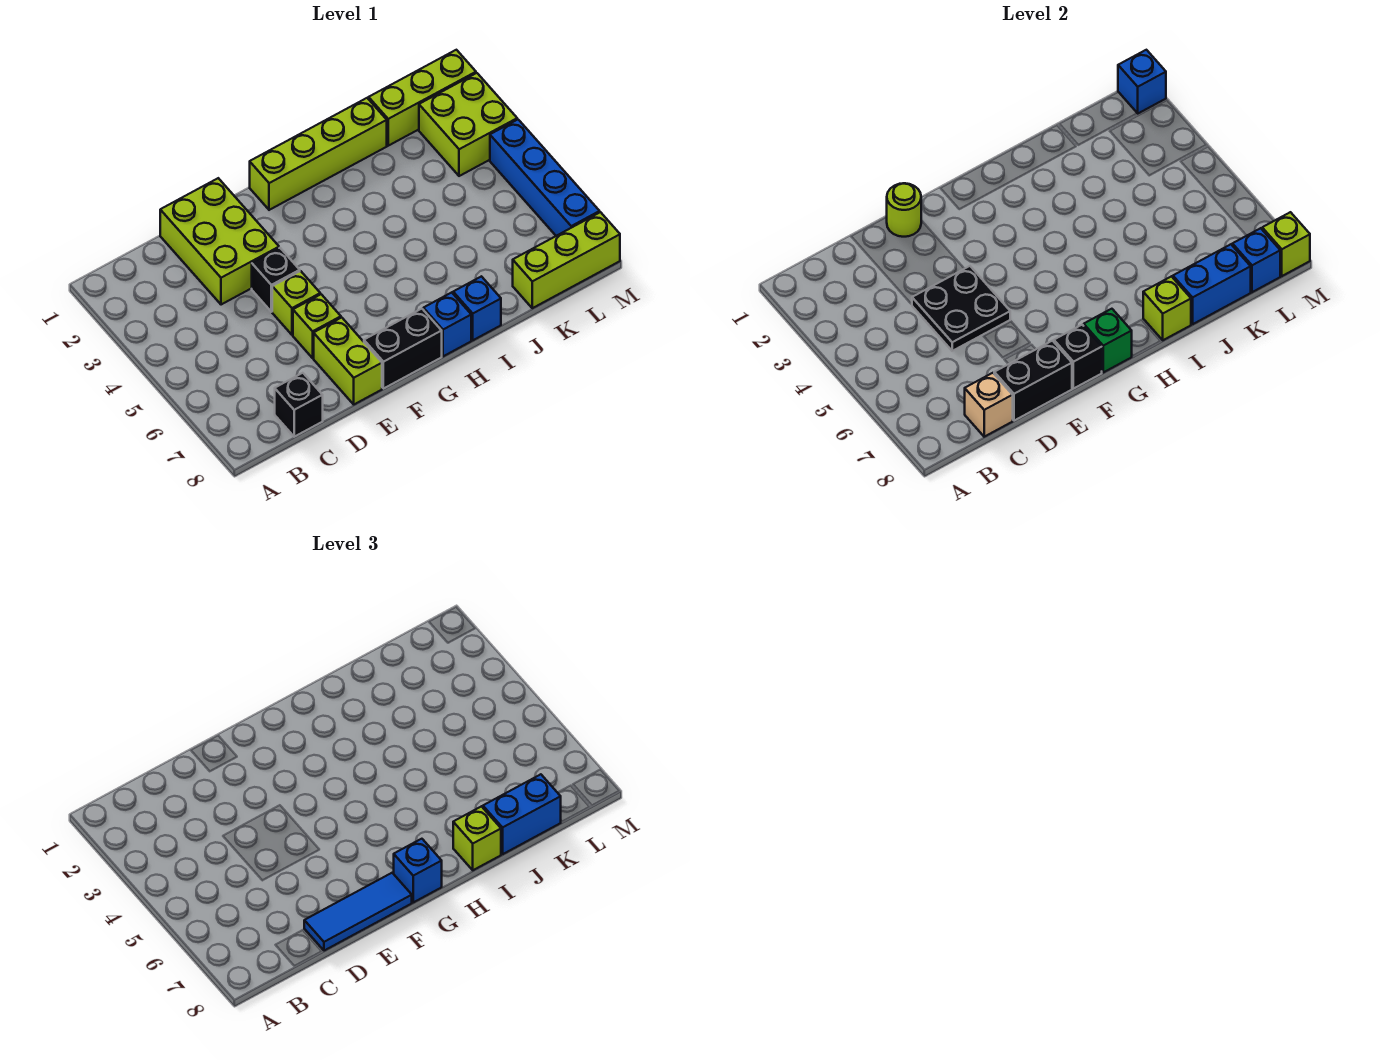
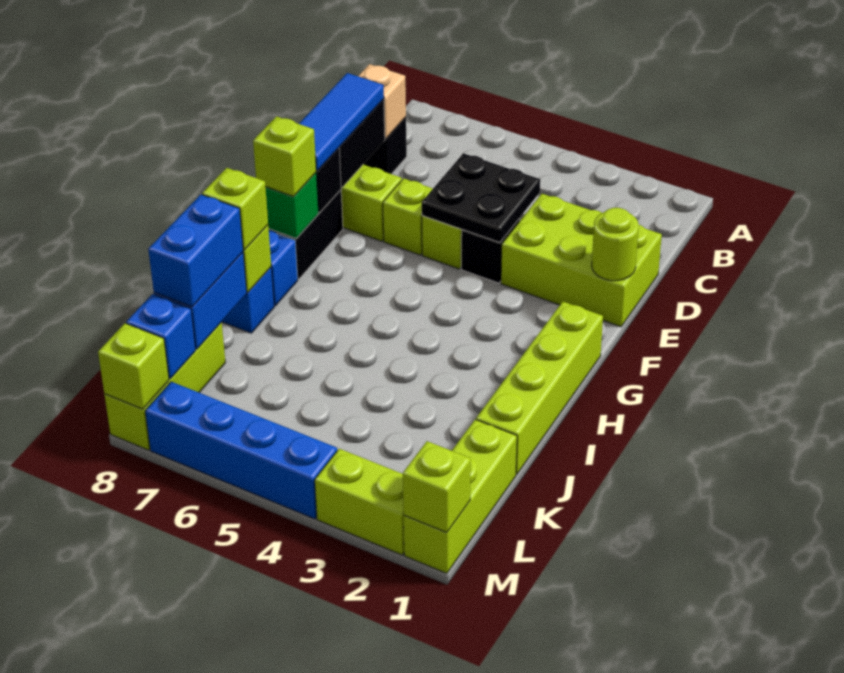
blue brick G8 level 3 -> lime brick G8 level 3
lime brick L2:M3 level 1 -> lime brick M2:M3 level 1
blue brick M1 level 2 -> lime brick M1 level 2

